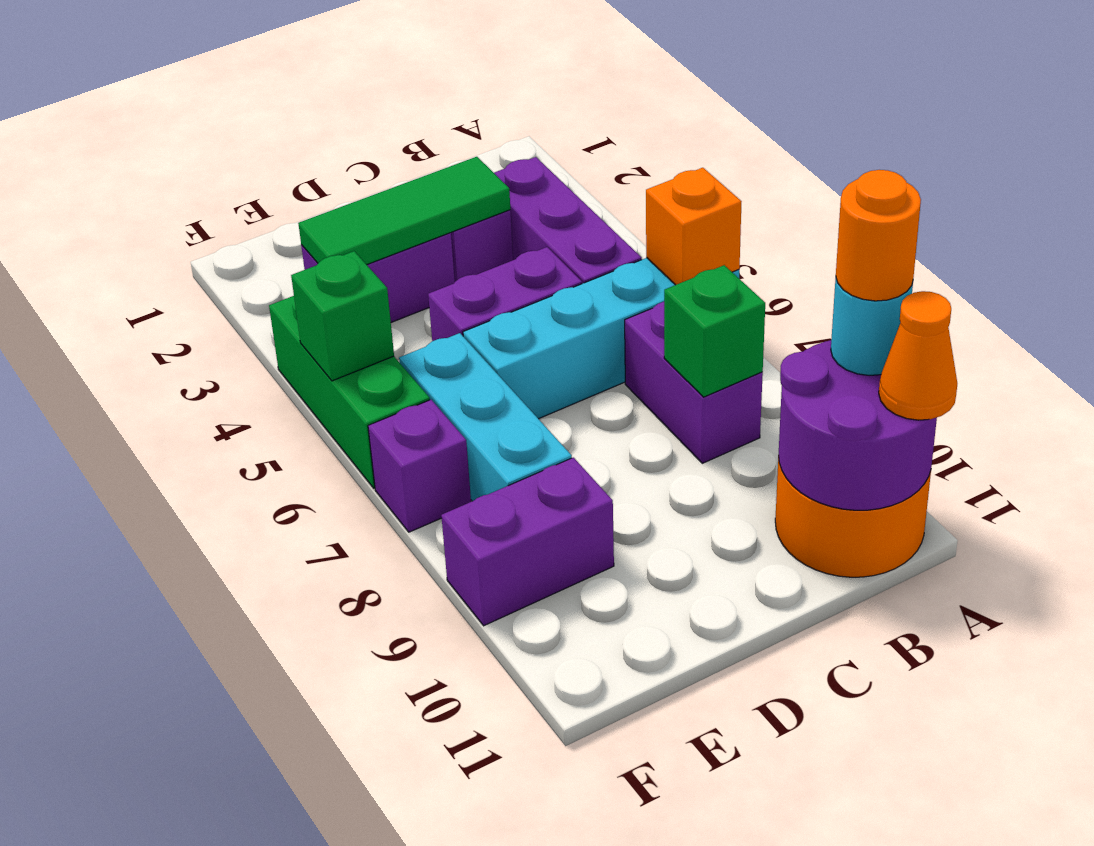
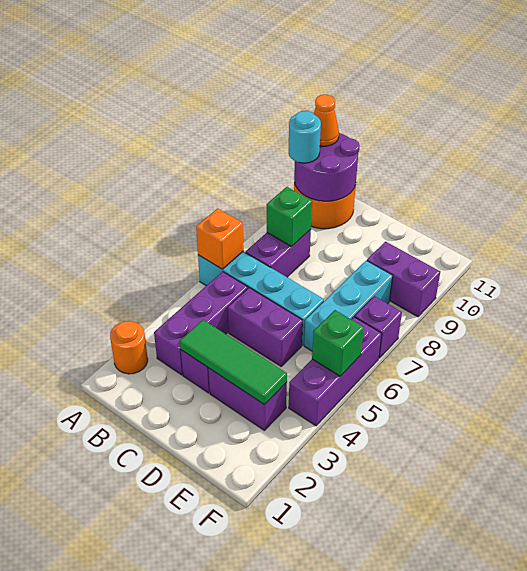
orange round brick A10 level 4 -> orange round brick A2 level 1
green brick F4:F6 level 1 -> purple brick F4:F6 level 1

